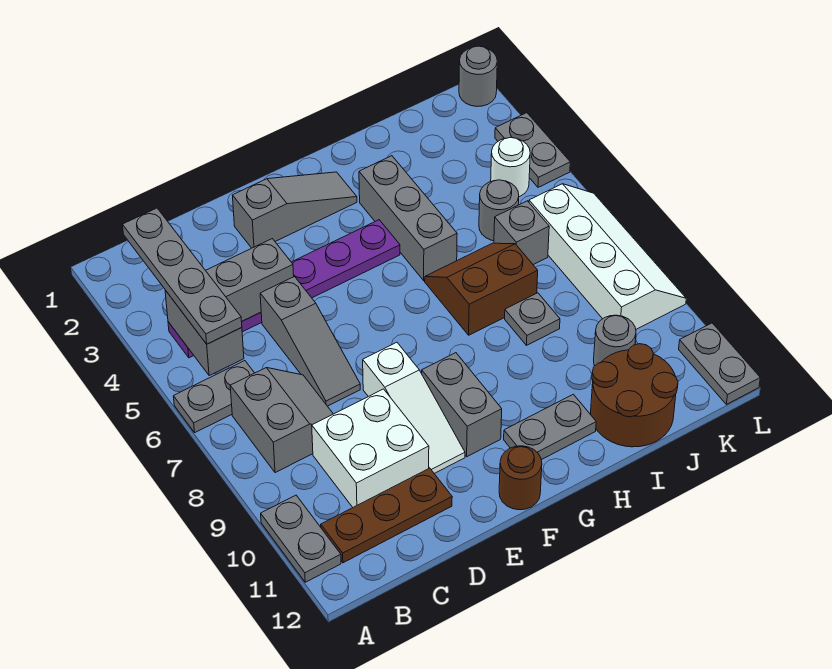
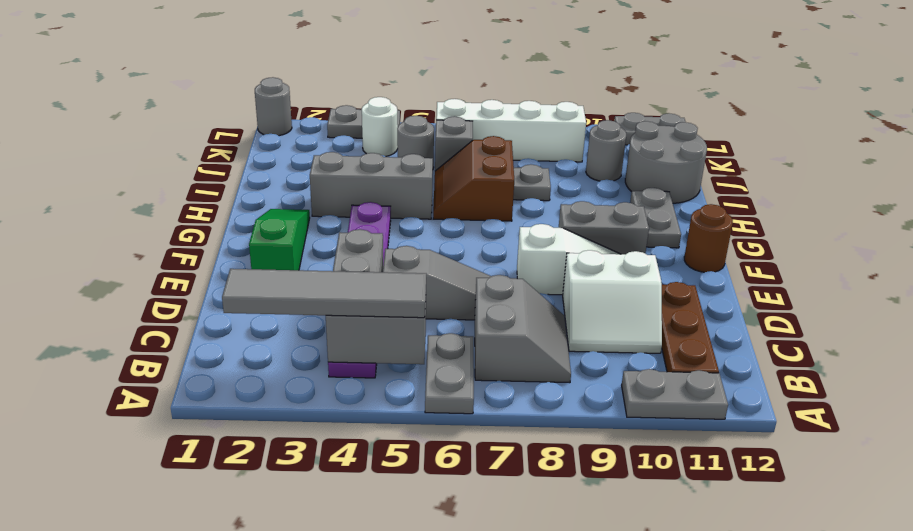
grey plate B2:B5 level 3 -> grey tile B2:B5 level 3
grey slope B7:C8 level 1 top B -> grey slope B7:C8 level 1 top 7
white brick C9:D10 level 1 -> white slope C9:D10 level 1 top D
grey slope E2:G2 level 1 top E -> green slope E2:G2 level 1 top E
brown round brick I11:J12 level 1 -> grey round brick I11:J12 level 1

